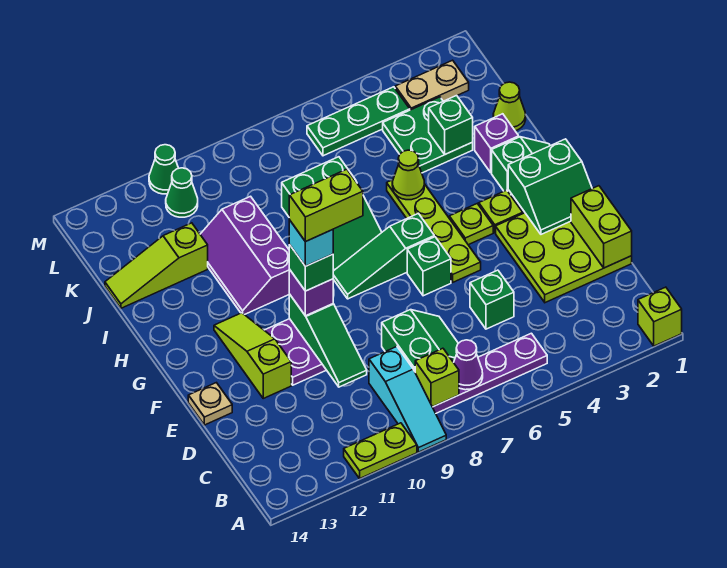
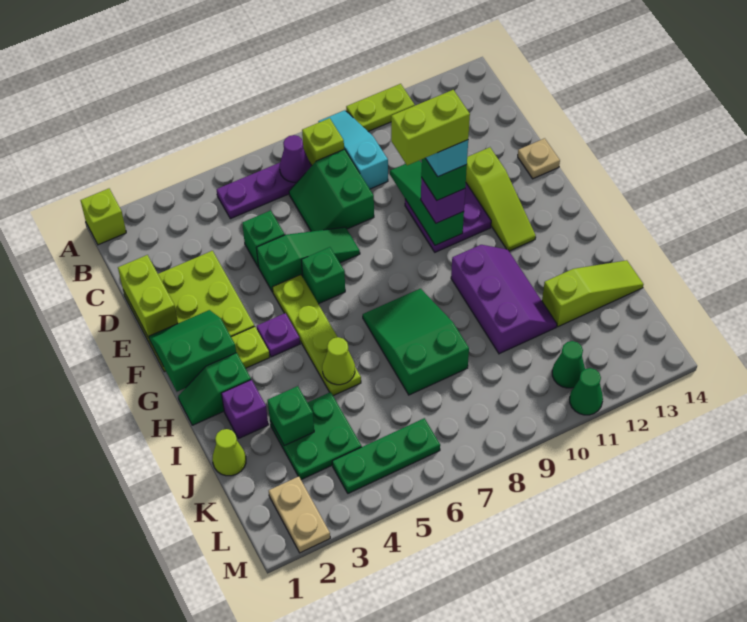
lime plate G4 level 1 -> purple plate G4 level 1
green slope G6:G8 level 1 top 6 -> green slope E5:E7 level 1 top 5
tan plate L2:L3 level 1 -> tan plate L2:M2 level 1

